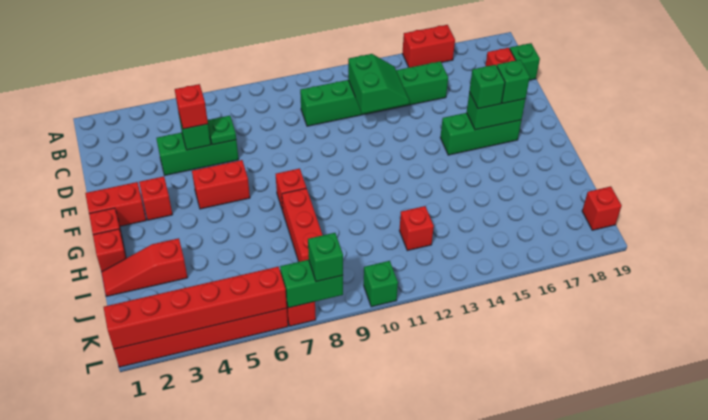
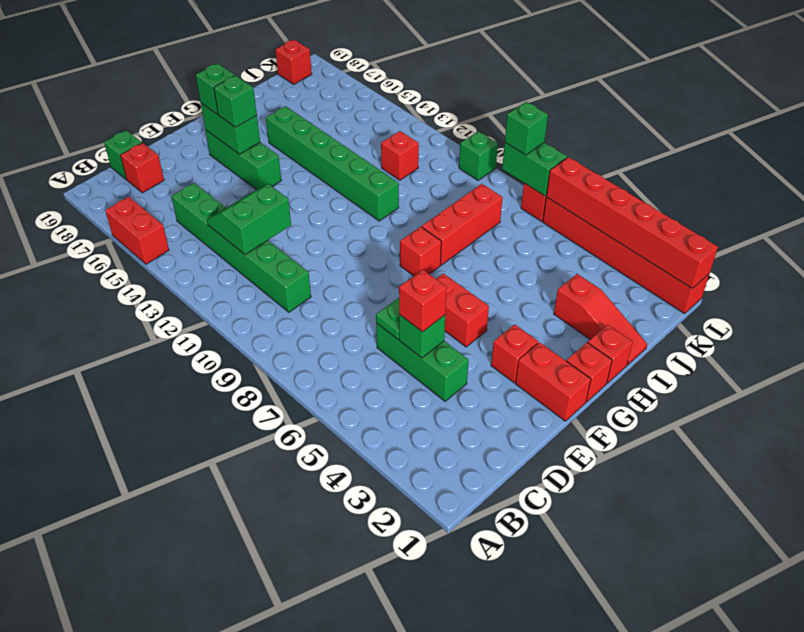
none -> green brick H11:H16 level 1

